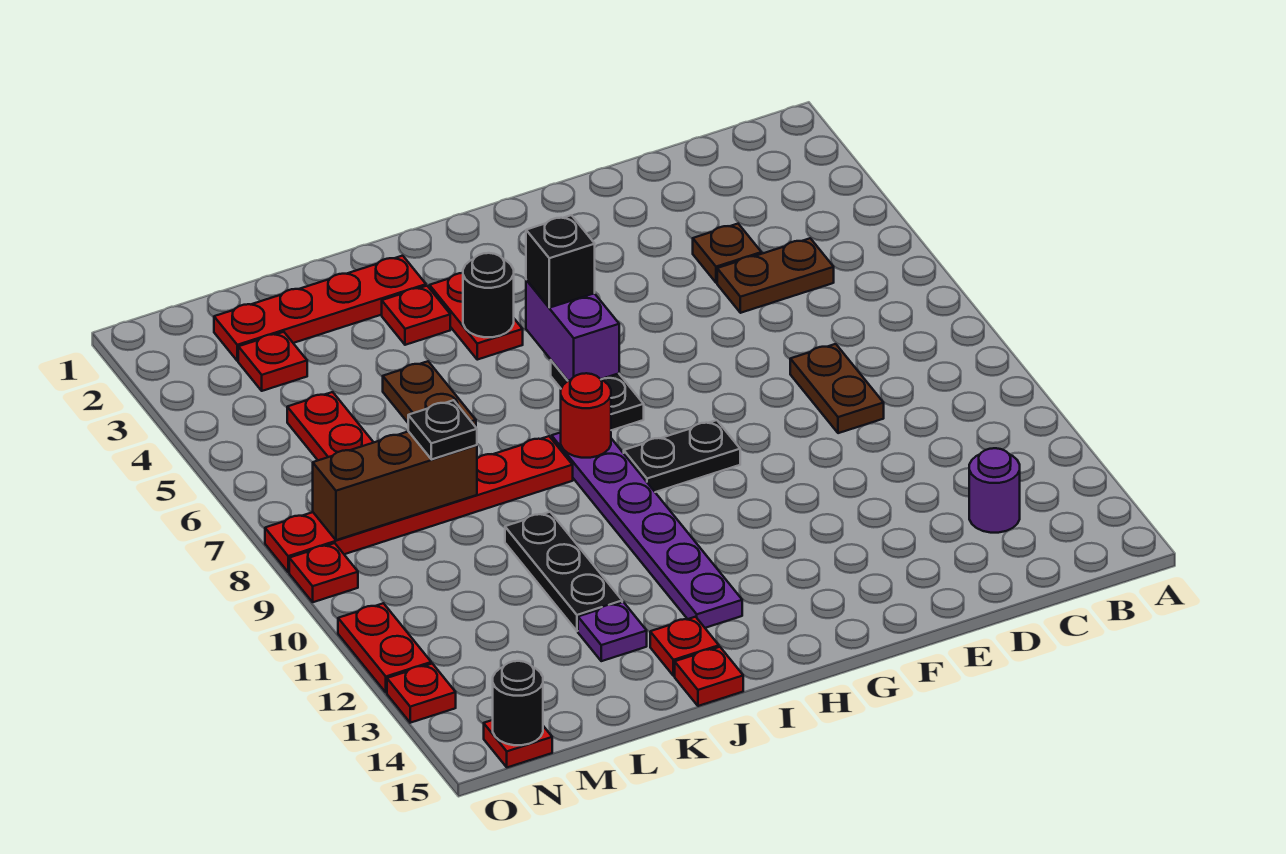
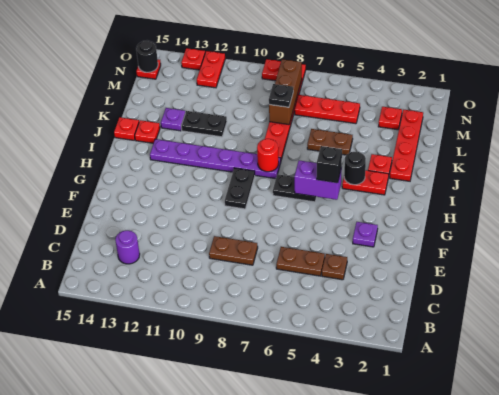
brown plate C5:D5 level 1 -> brown plate D5:D6 level 1
none -> purple plate F3 level 1
black plate K10:K12 level 1 -> black plate K11:K12 level 1
red plate O11:O12 level 1 -> red plate N12:O12 level 1

